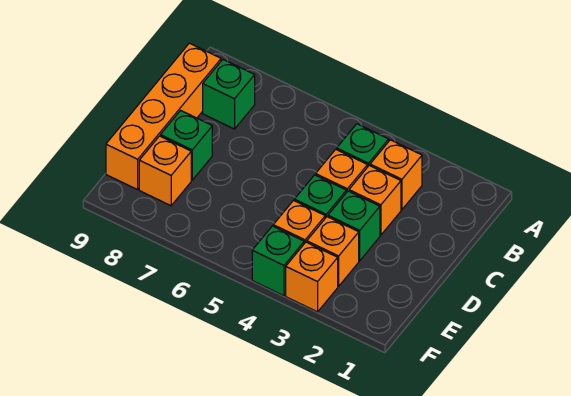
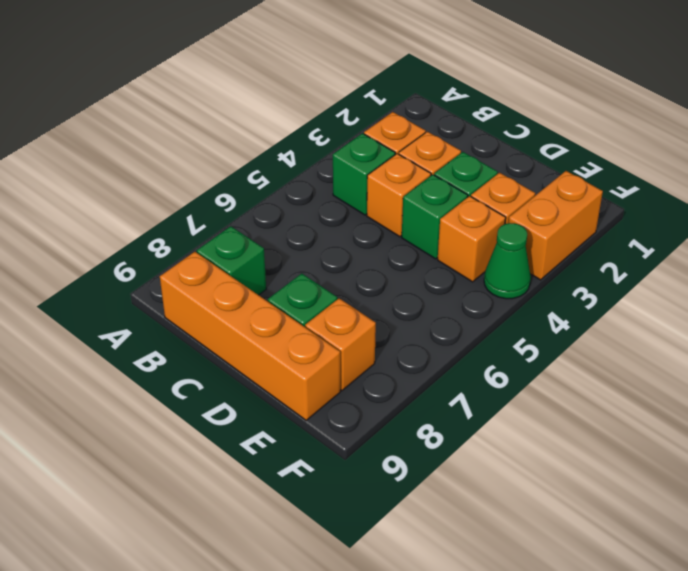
orange brick F3 level 1 -> orange brick F2:F3 level 1
green brick F4 level 1 -> green cone F4 level 1

